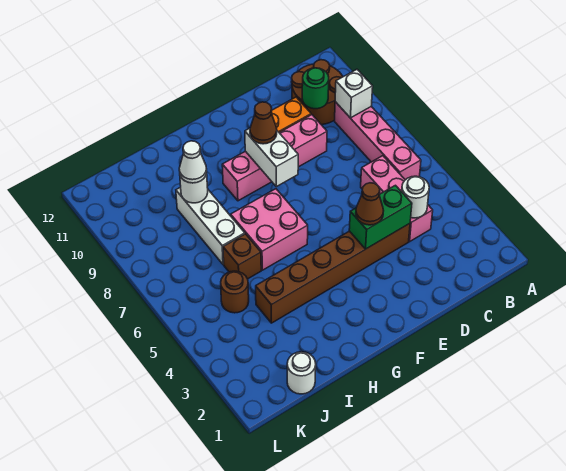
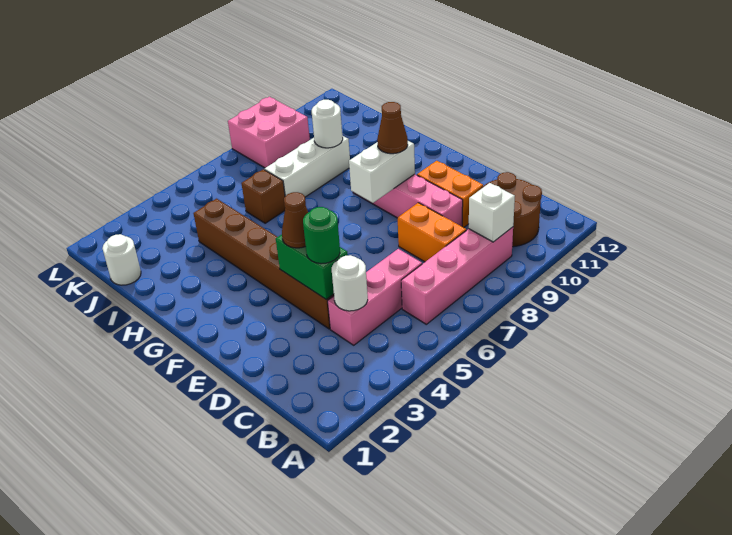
none -> orange brick C8:D8 level 1
green round brick C10 level 2 -> green round brick D4 level 3
pink brick G6:H7 level 1 -> pink brick K8:L9 level 1
white cone I9 level 3 -> none
brown round brick J5 level 1 -> none

